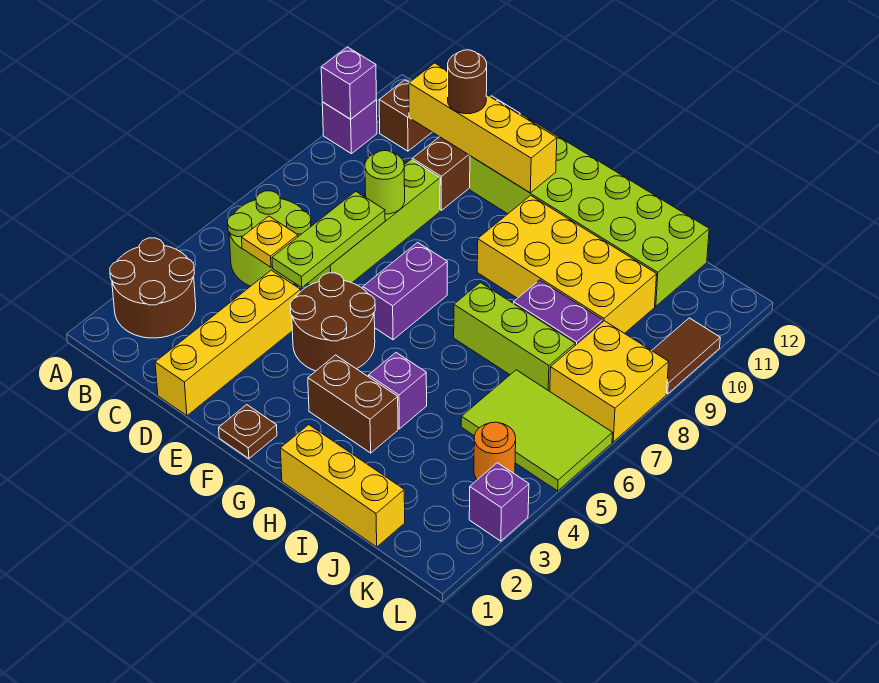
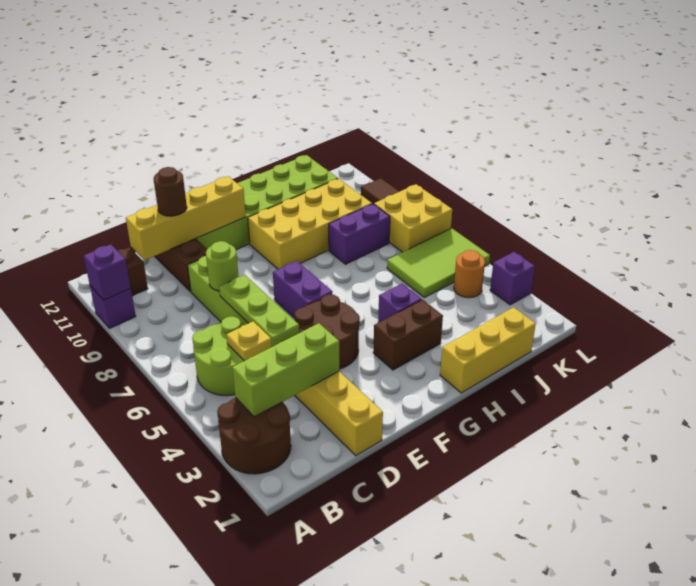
brown plate F1 level 1 -> none
lime brick H7:J7 level 1 -> lime brick B3:D3 level 2

